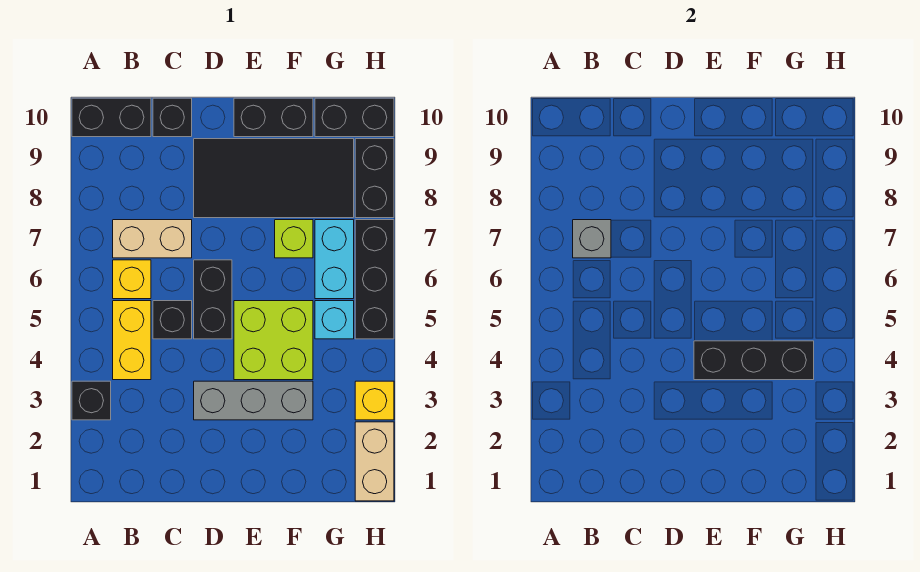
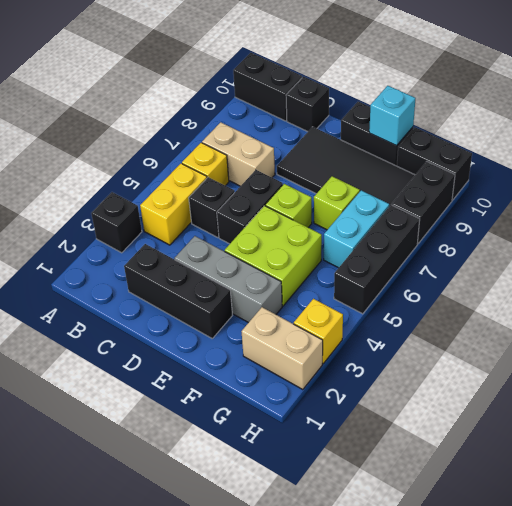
grey brick B7 level 2 -> none
black brick E4:G4 level 2 -> black brick C2:E2 level 1
none -> lime brick E6 level 1
cyan brick G5 level 1 -> cyan brick F10 level 2
tan brick H1:H2 level 1 -> tan brick G2:H2 level 1

